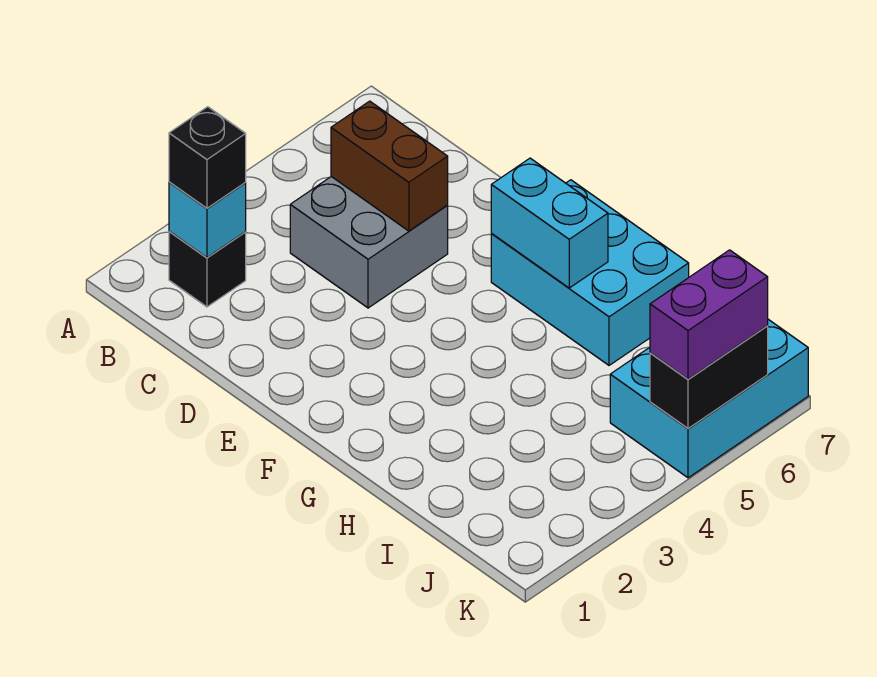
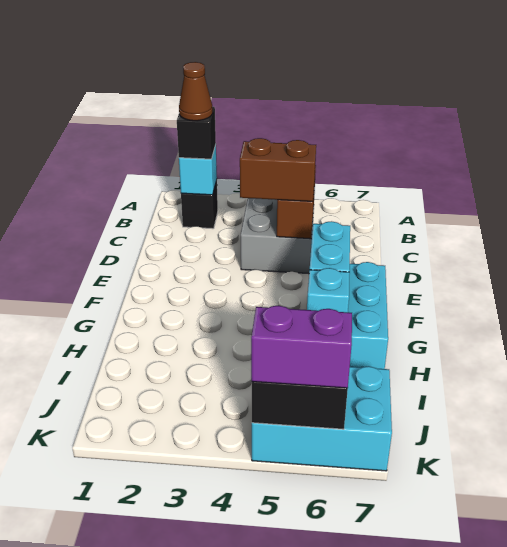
none -> brown cone B2 level 4
none -> brown brick D4:D5 level 3
none -> cyan brick H6 level 2

